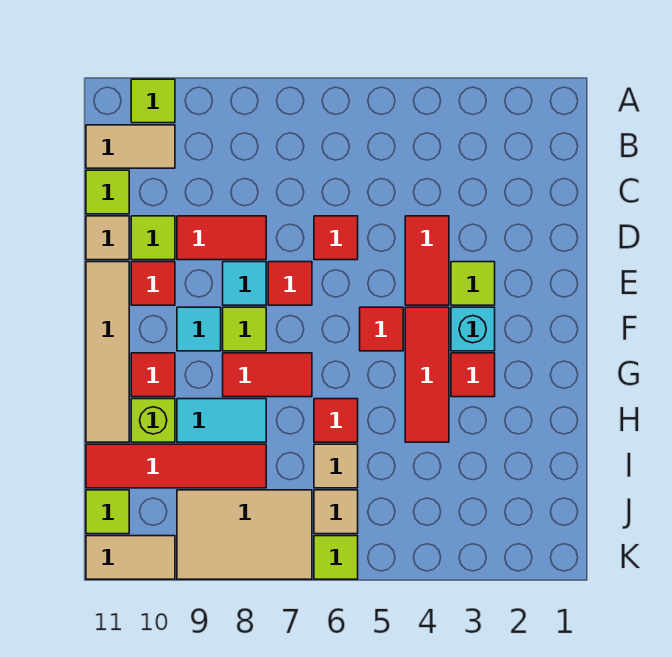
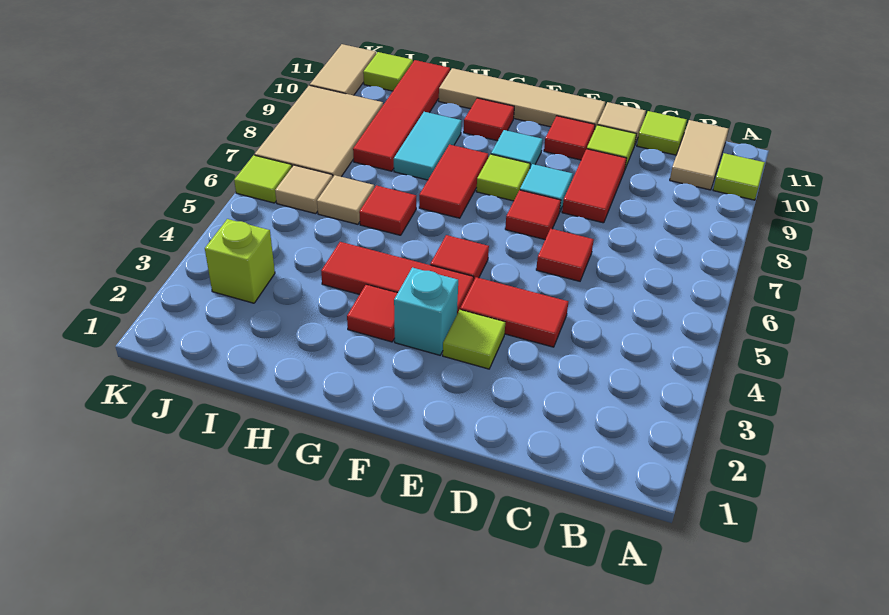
lime brick H10 level 1 -> lime brick J3 level 1

